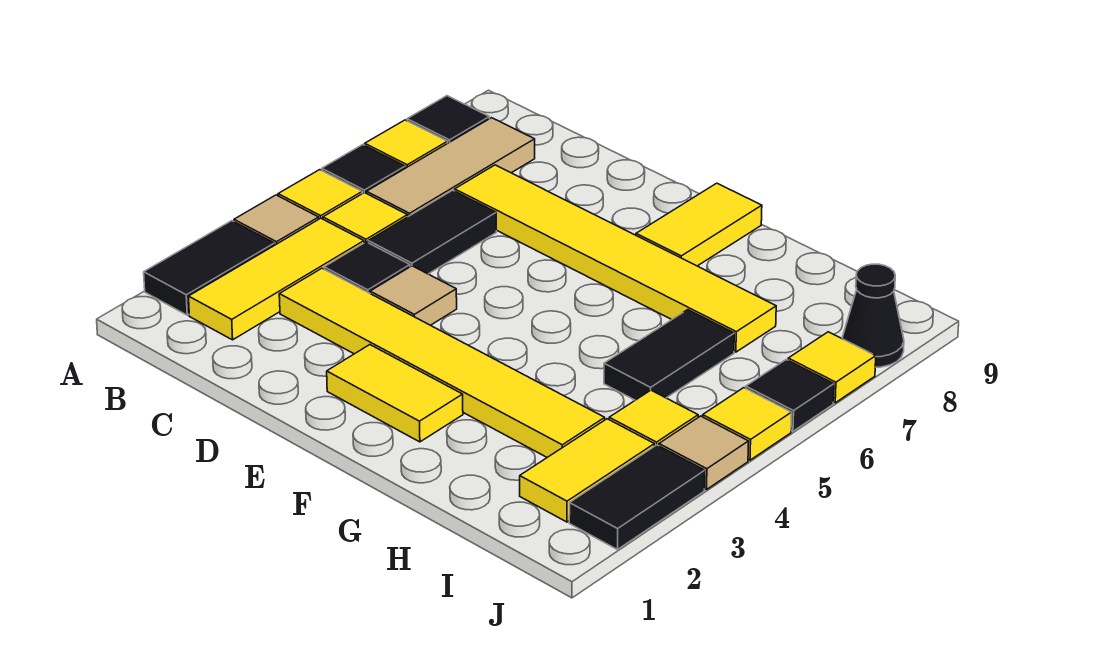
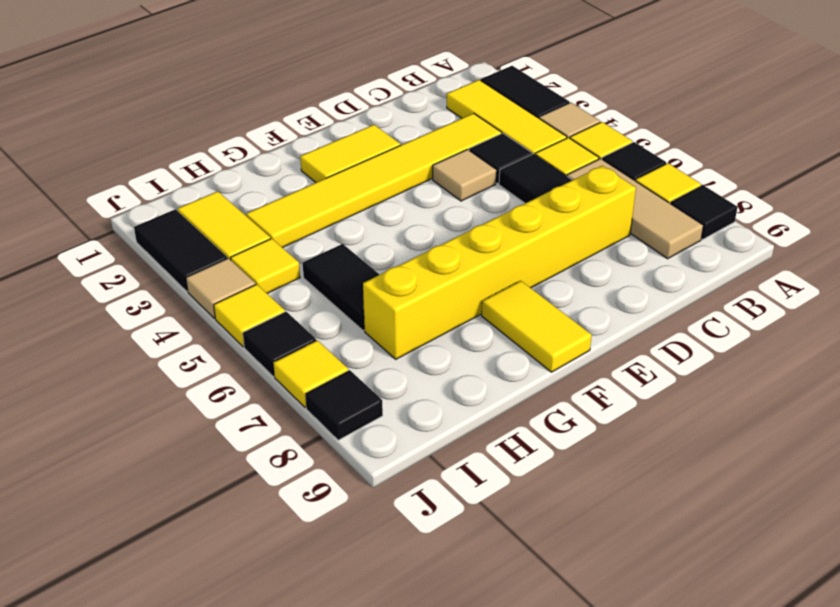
yellow tile C7:H7 level 1 -> yellow brick C7:H7 level 1
black cone J8 level 1 -> black tile J8 level 1

